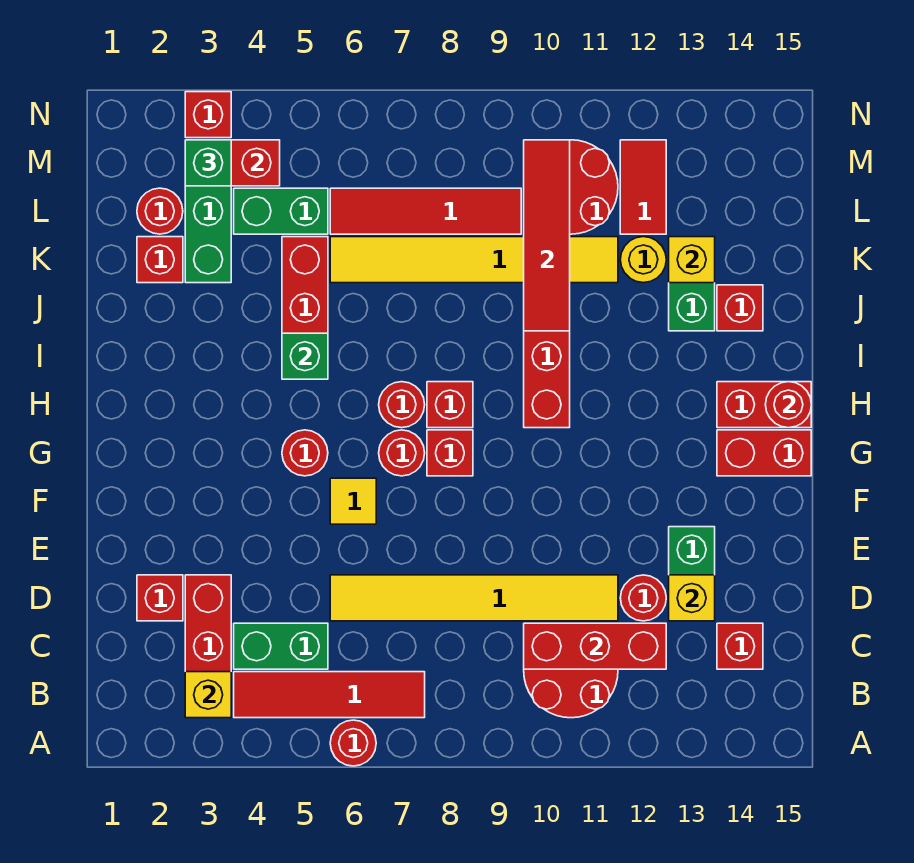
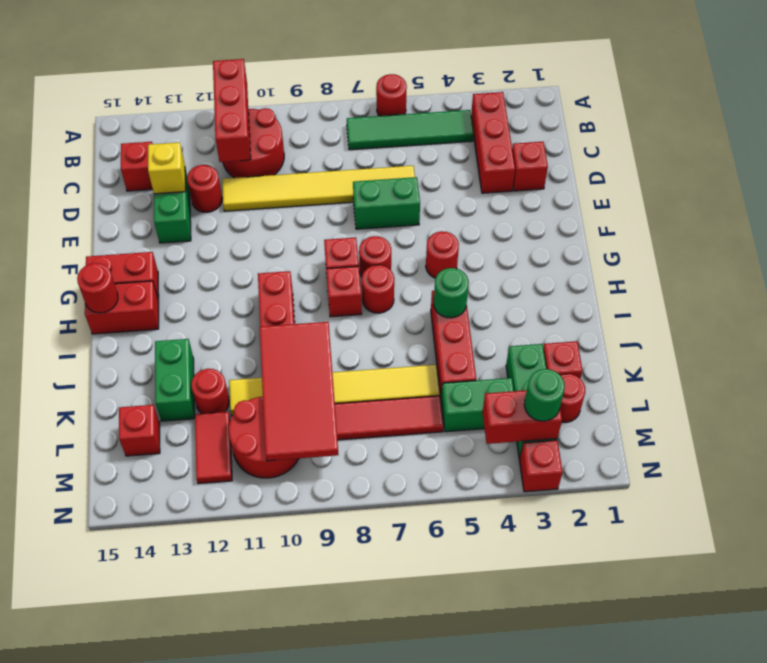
yellow brick B3 level 2 -> none
red tile B4:B7 level 1 -> green tile B4:B7 level 1
green brick C4:C5 level 1 -> green brick E6:E7 level 1
red brick C10:C12 level 2 -> red brick A11:C11 level 2
yellow tile F6 level 1 -> none
green brick I5 level 2 -> green round brick I5 level 2
red tile J10:M10 level 2 -> red tile J9:M10 level 2
red brick J14 level 1 -> red brick L14 level 1
yellow round brick K12 level 1 -> red round brick K12 level 1
yellow brick K13 level 2 -> none
green brick M3 level 3 -> green round brick M3 level 3

